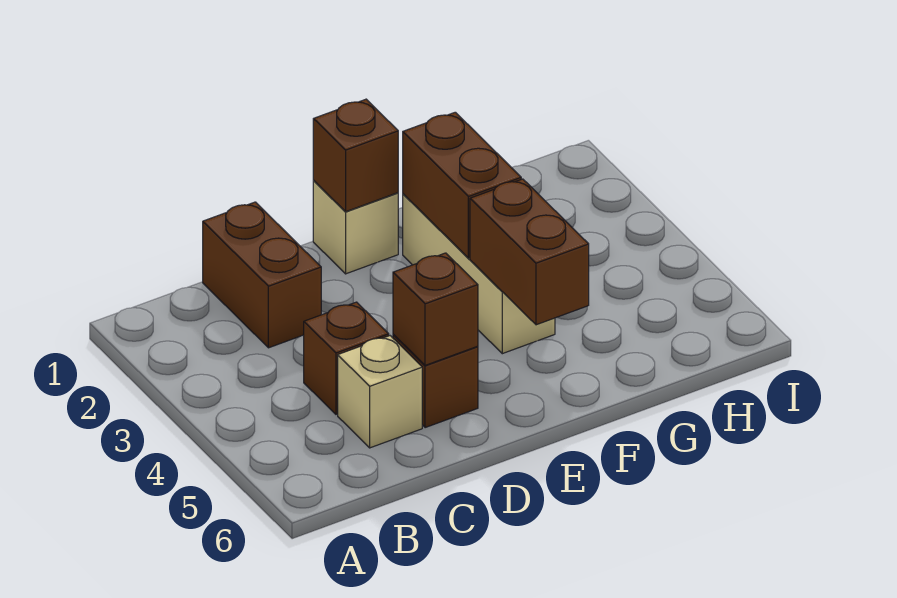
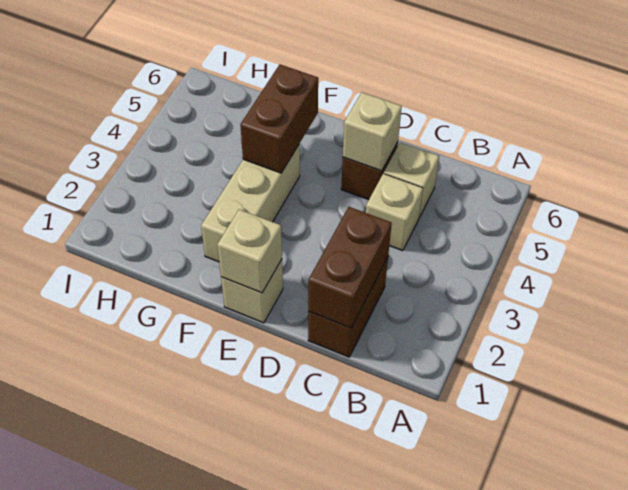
brown brick C4 level 1 -> tan brick C4 level 1
brown brick D5 level 2 -> tan brick D5 level 2
brown brick E1 level 2 -> tan brick E1 level 2
brown brick F2:F3 level 2 -> brown brick C1:C2 level 2

